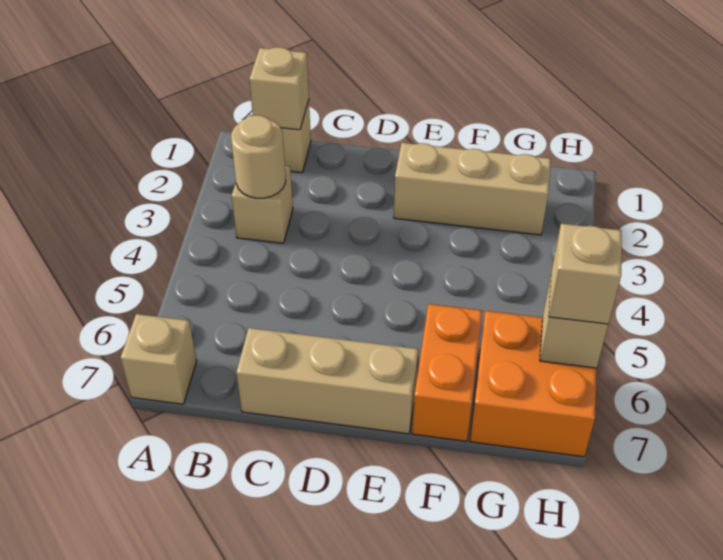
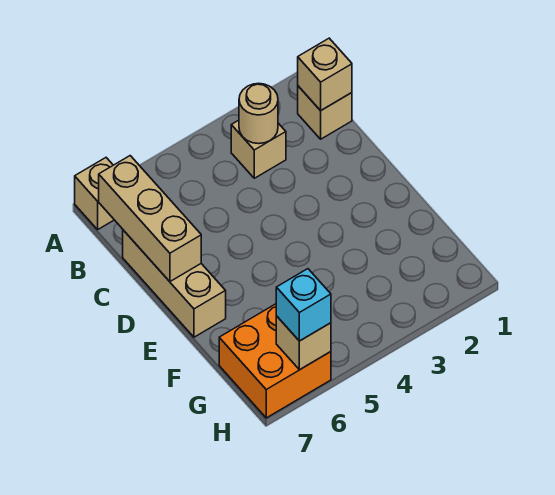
tan brick E2:G2 level 1 -> tan brick B7:D7 level 2
orange brick F6:F7 level 1 -> none
tan brick H6 level 3 -> cyan brick H6 level 3

